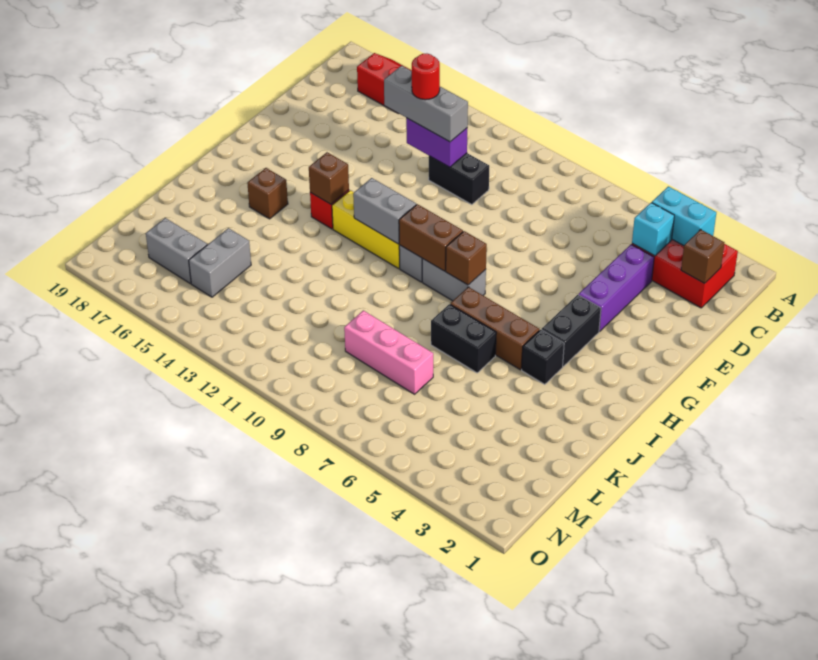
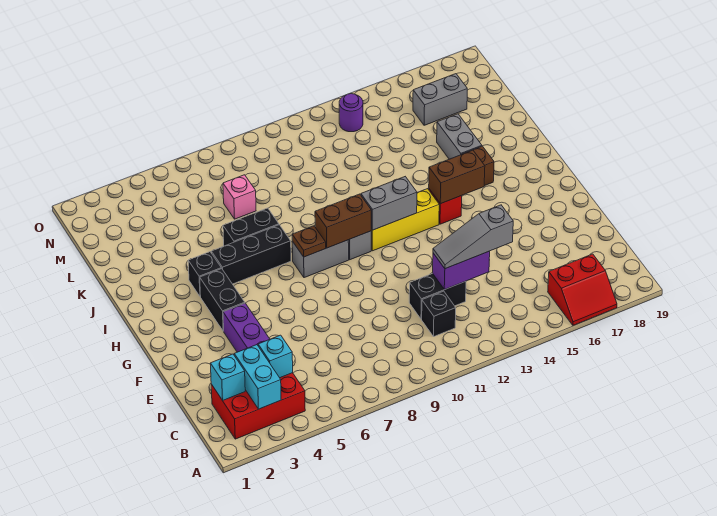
cyan brick B3:B4 level 2 -> cyan brick B3:C3 level 2
brown brick C2 level 2 -> cyan brick C2 level 2
none -> black brick C11 level 1
grey brick D12:D14 level 3 -> grey slope D12:D14 level 3 top 14
red round brick D13 level 4 -> none
brown brick H8 level 2 -> brown plate H8 level 2
brown brick H14 level 2 -> brown brick H14:H15 level 2
brown brick I5:I7 level 1 -> black brick I5:I7 level 1
pink brick L7:L9 level 1 -> pink brick L7 level 1
grey brick L15:M15 level 1 -> grey brick J16:K16 level 1
none -> purple round brick N13 level 1

